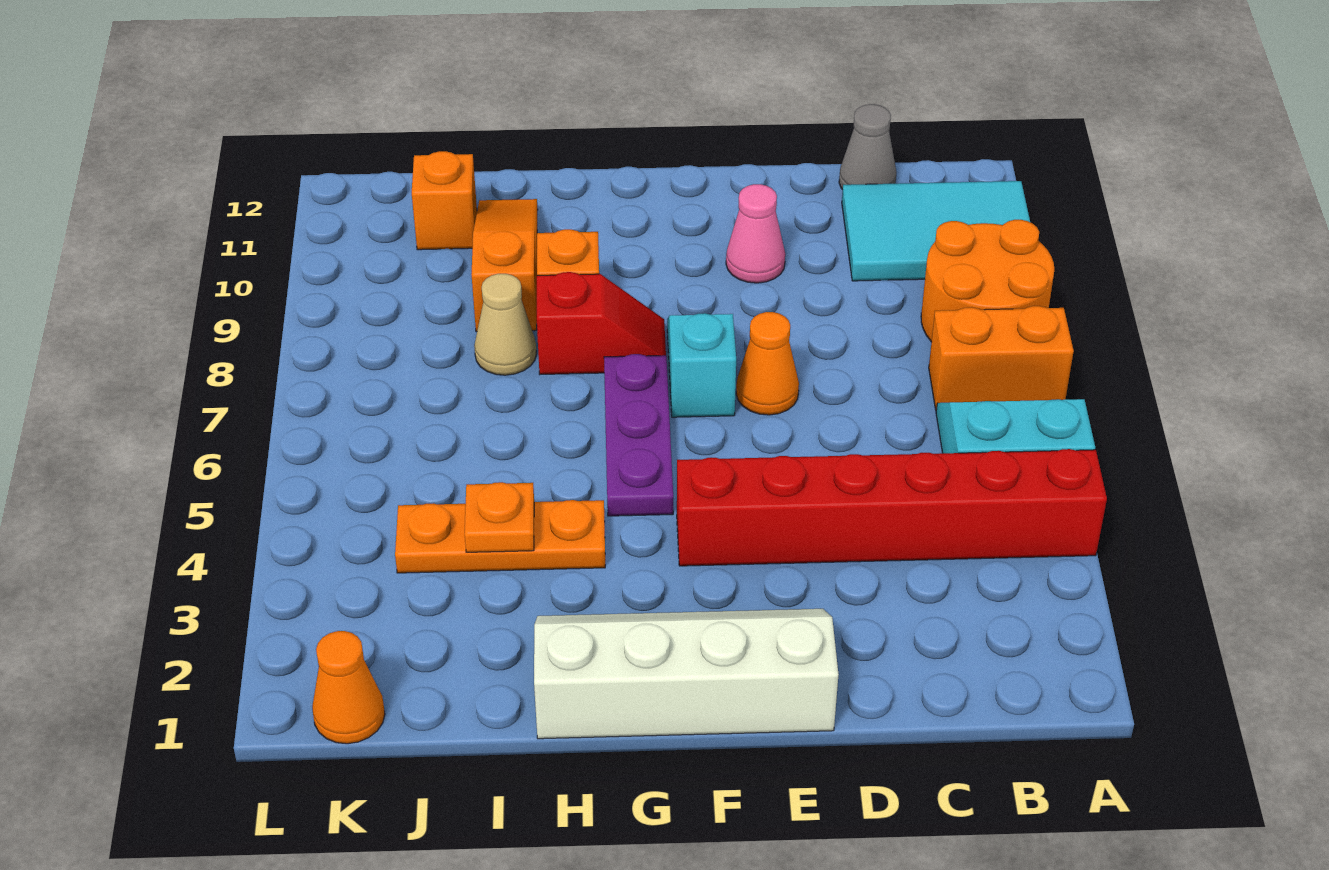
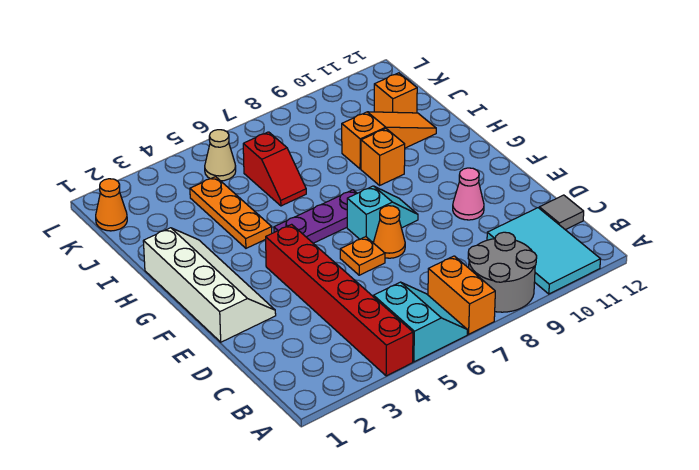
orange round brick A8:B9 level 1 -> grey round brick A8:B9 level 1
grey cone C12 level 1 -> grey tile C12 level 1
red slope G8:H8 level 1 top H -> red slope I6:J6 level 1 top J
orange plate I4 level 2 -> orange plate E6 level 1
tan cone I8 level 1 -> tan cone K5 level 1

